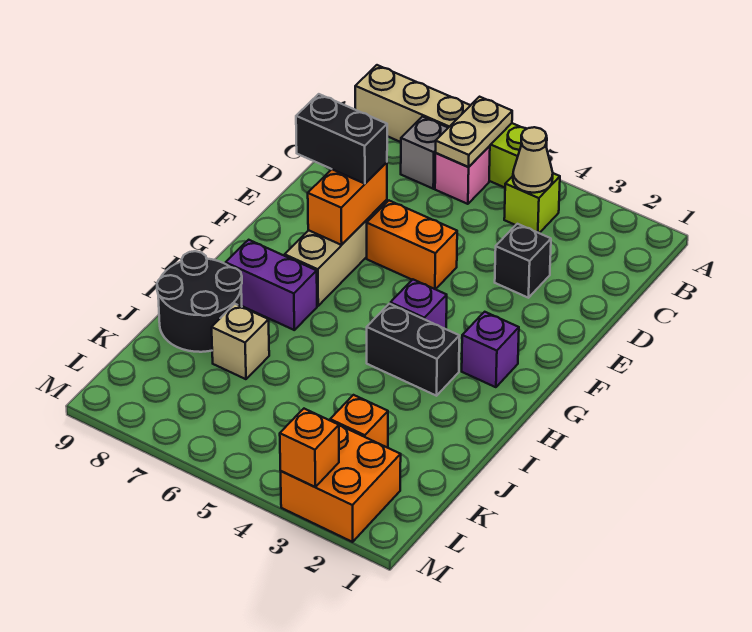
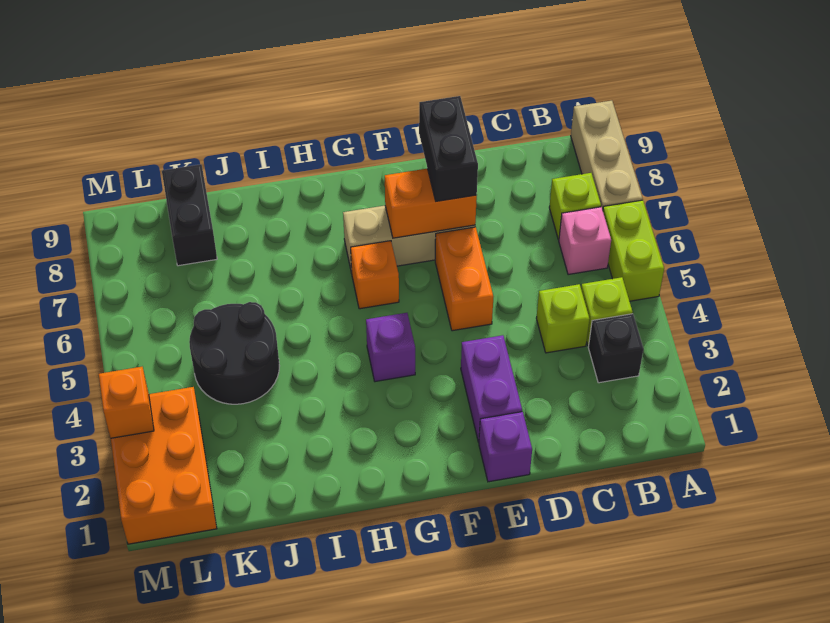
tan plate A6:B6 level 2 -> none
tan cone B4 level 2 -> none
grey brick B7 level 1 -> lime brick B7 level 1
none -> lime brick C4 level 1
black brick D3 level 1 -> black brick B3 level 1
purple brick G2 level 1 -> purple brick E1 level 1
black brick H3:H4 level 1 -> black brick K8:K9 level 1
purple brick H7:H8 level 1 -> purple brick E2:E3 level 1
black round brick I8:J9 level 1 -> black round brick J4:K5 level 1
tan brick J7 level 1 -> none
orange brick K3 level 1 -> orange brick G6 level 1
orange brick L2:M3 level 1 -> orange brick L1:M3 level 1

